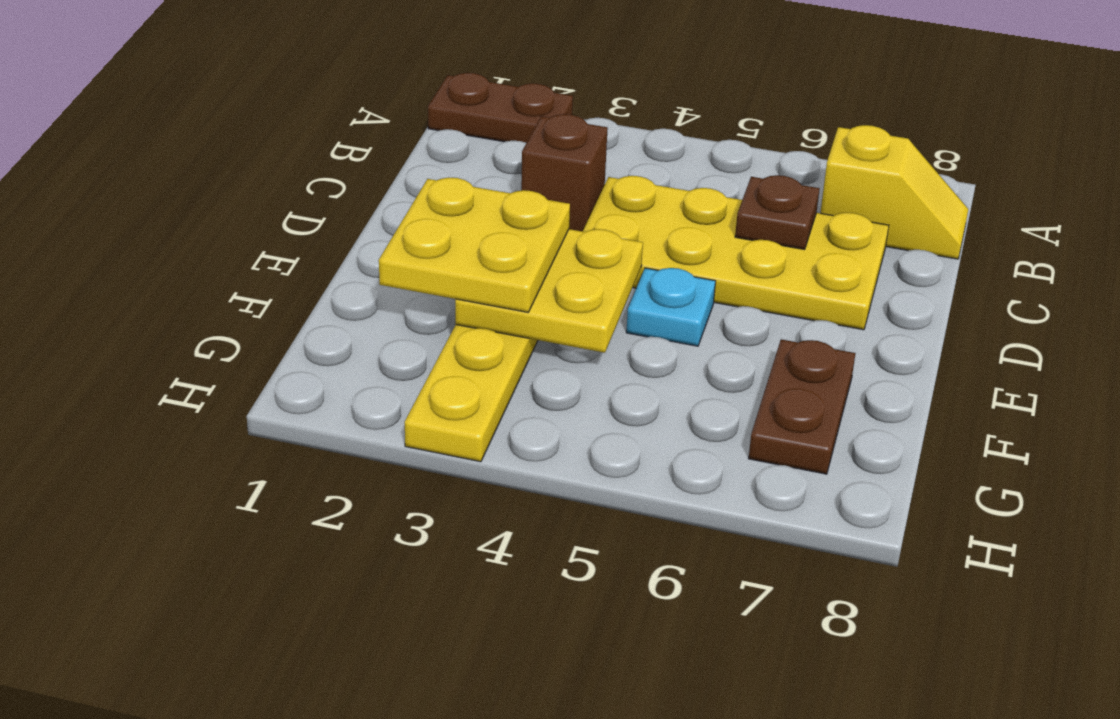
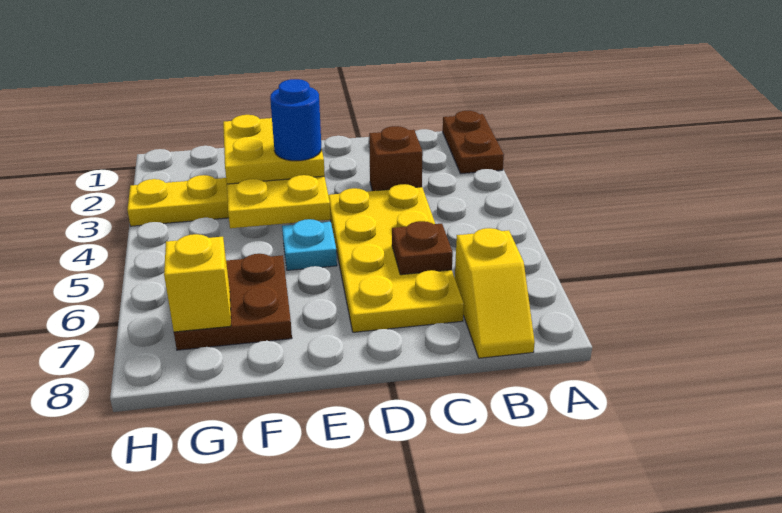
none -> blue round brick E3 level 4
brown plate F7:G7 level 1 -> brown plate F6:G7 level 1
none -> yellow brick G7 level 2

